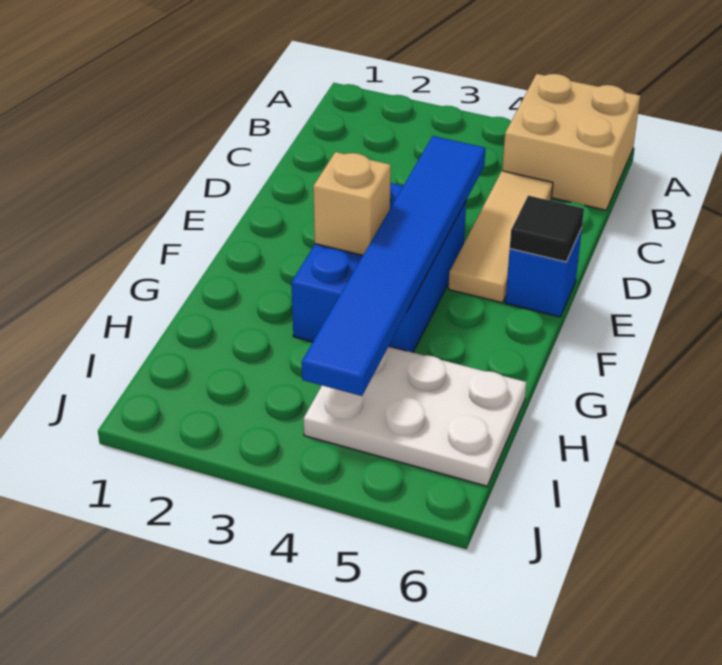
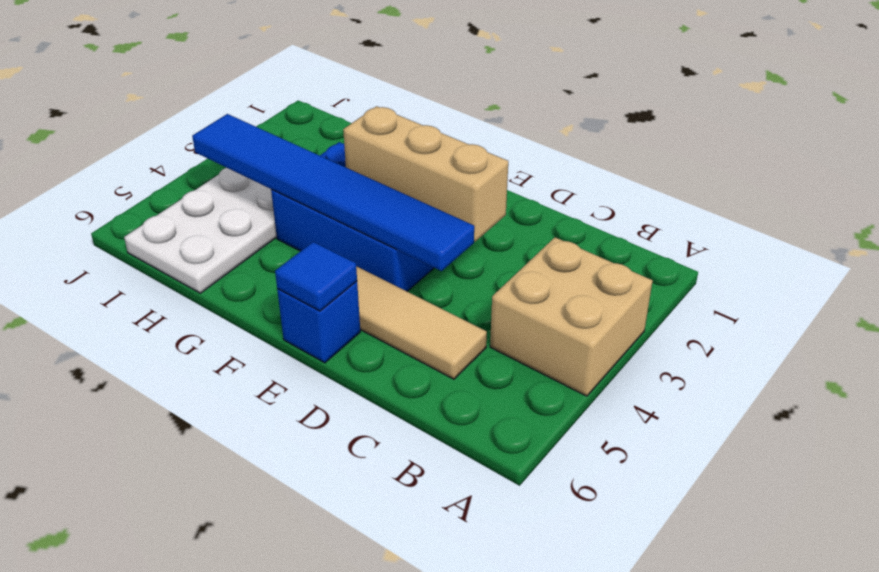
tan brick A5:B6 level 1 -> tan brick A3:B4 level 1
black tile E6 level 2 -> blue tile E6 level 2
tan brick F3 level 2 -> tan brick D3:F3 level 2

